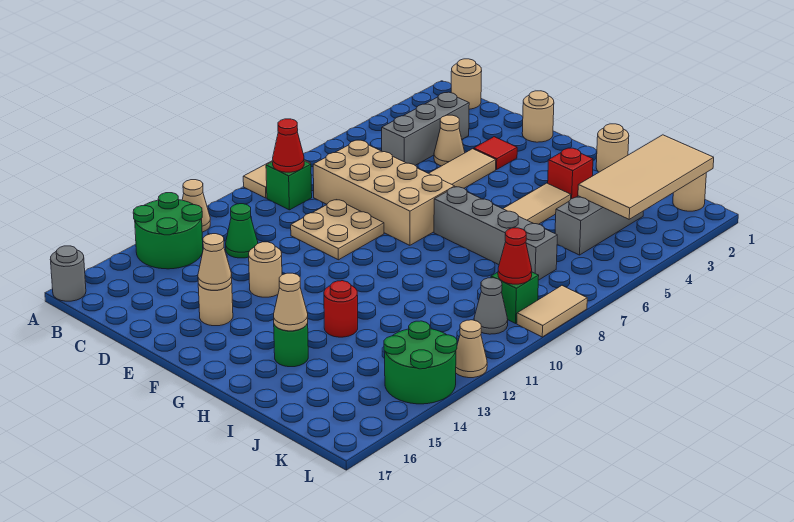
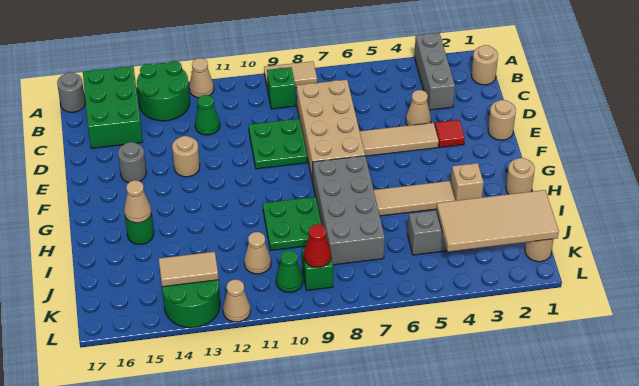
none -> green brick A15:C16 level 1
red cone B9 level 2 -> none
grey brick C3:C5 level 1 -> grey brick A3:C3 level 1
tan plate D9:E10 level 1 -> green plate D9:E10 level 1
tan round brick E15 level 1 -> grey round brick E15 level 1
tan cone E15 level 2 -> tan cone J11 level 1
grey brick G7:J7 level 1 -> grey brick G7:J8 level 1
red brick H3 level 1 -> tan brick H3 level 1
none -> green plate H9:I10 level 1
red round brick H13 level 1 -> none
grey cone K10 level 1 -> green cone K10 level 1
tan tile L8:L9 level 1 -> tan tile K13:K14 level 2

